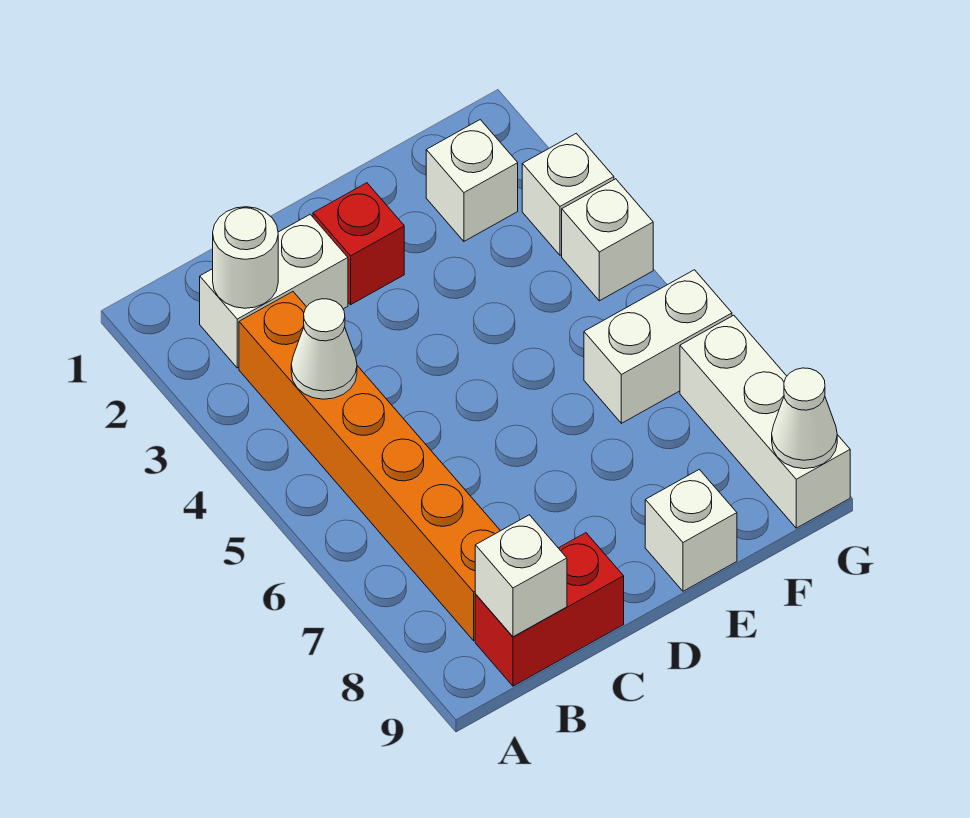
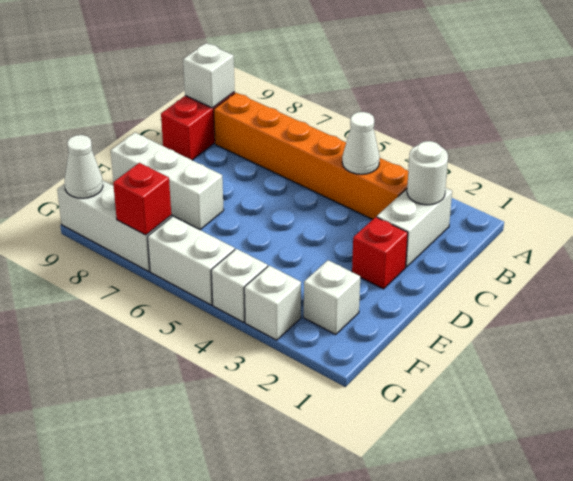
white brick E9 level 1 -> white brick E7:E9 level 1
white brick F6:G6 level 1 -> white brick G5:G6 level 1
none -> red brick G7 level 2

